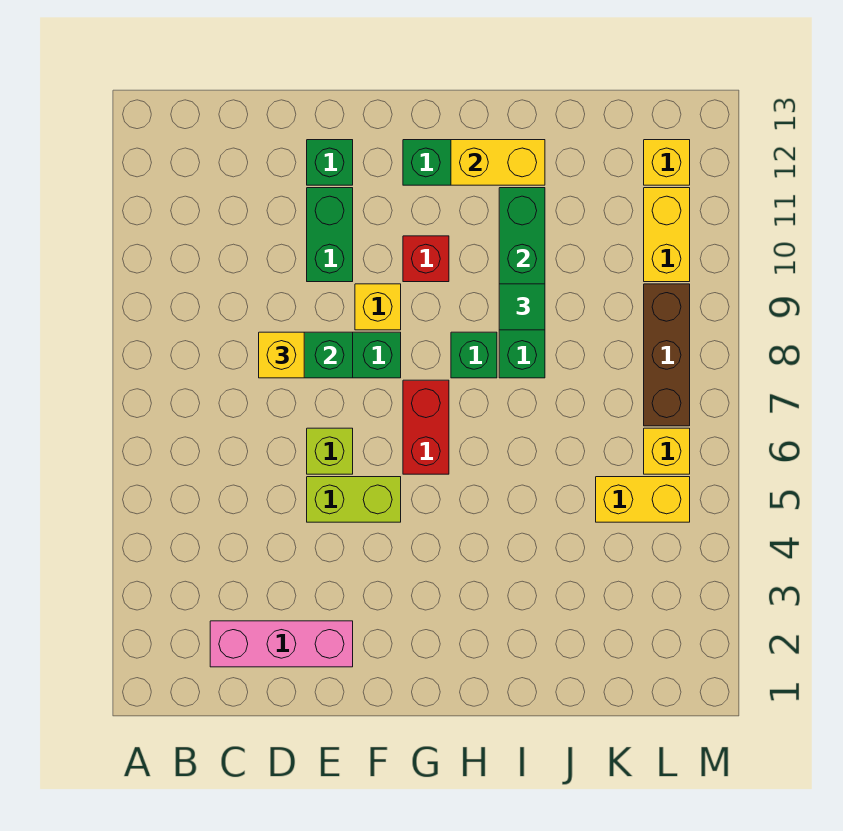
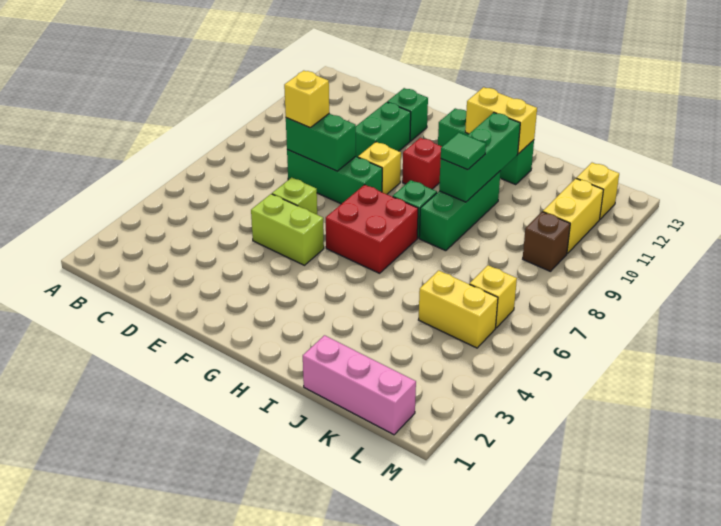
pink brick C2:E2 level 1 -> pink brick J1:L1 level 1
red brick G6:G7 level 1 -> red brick G6:H7 level 1
brown brick L7:L9 level 1 -> brown brick L9 level 1

